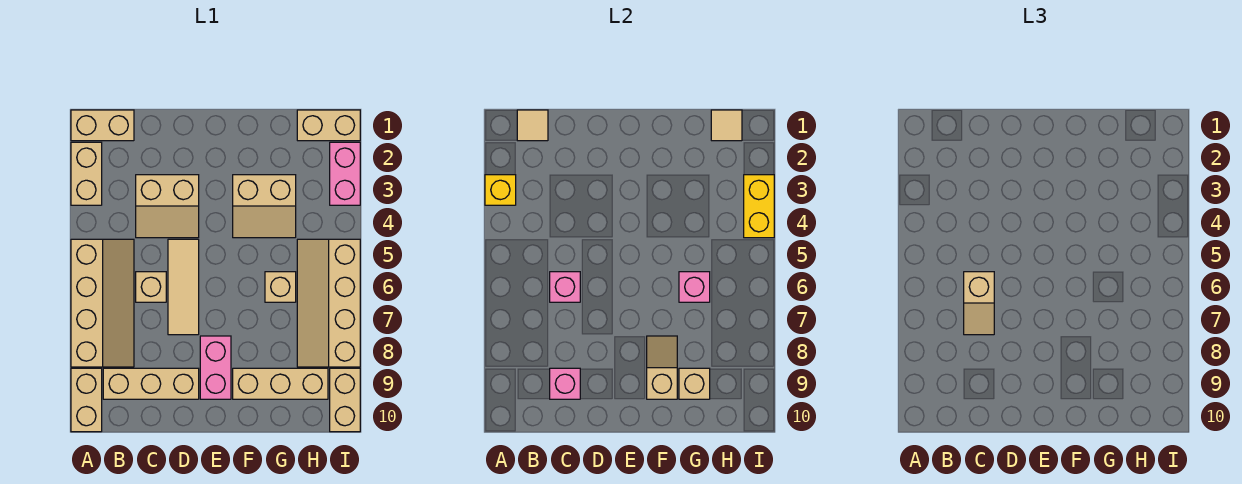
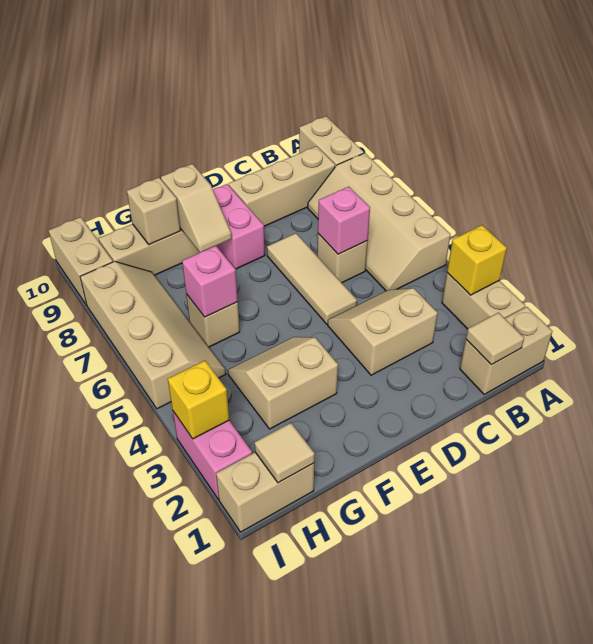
tan slope C6:C7 level 3 top 6 -> none
pink brick C9 level 2 -> none
yellow brick I3:I4 level 2 -> yellow brick I3 level 2

